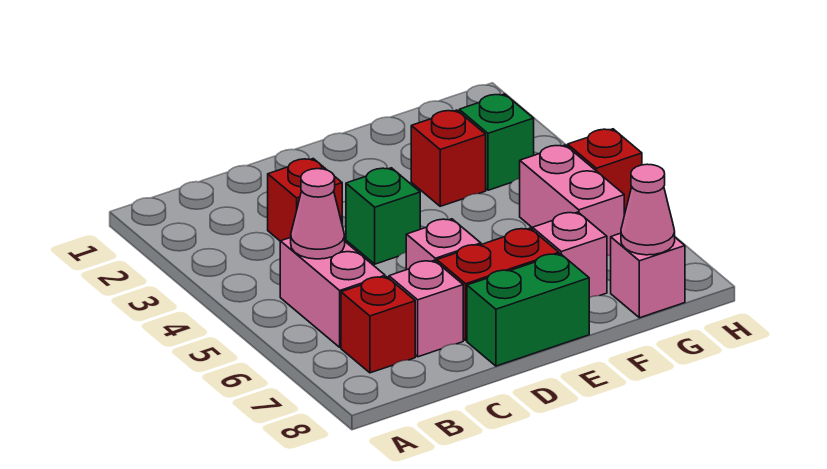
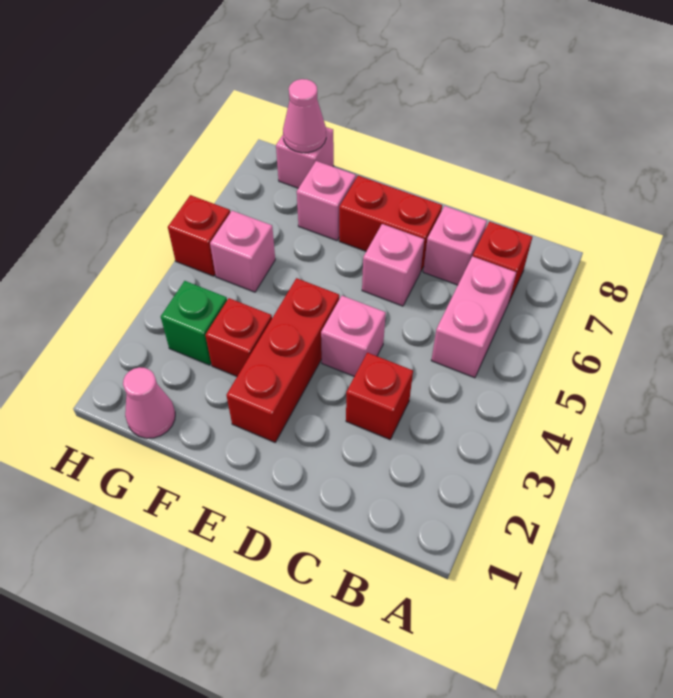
pink cone B5 level 2 -> pink cone G1 level 1
green brick D4 level 1 -> pink brick D4 level 1
green brick D8:E8 level 1 -> none
none -> red brick E2:E4 level 1
pink brick G5:G6 level 1 -> pink brick G5 level 1

